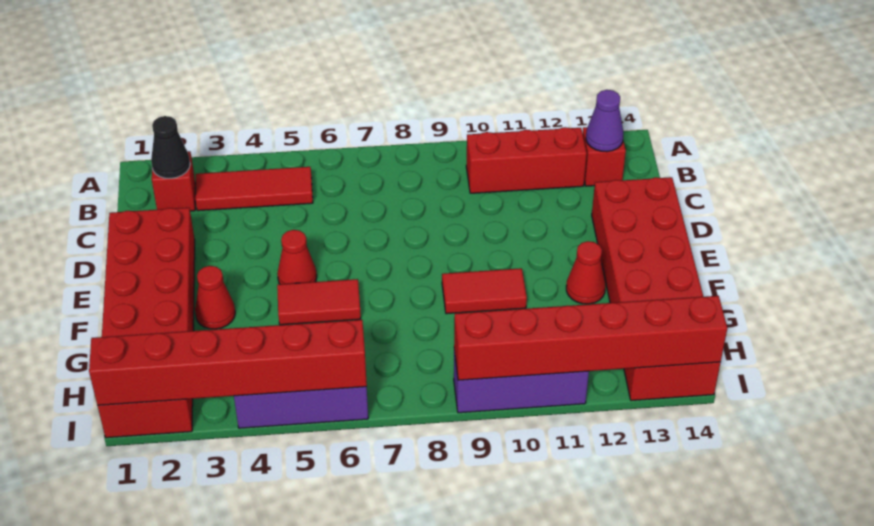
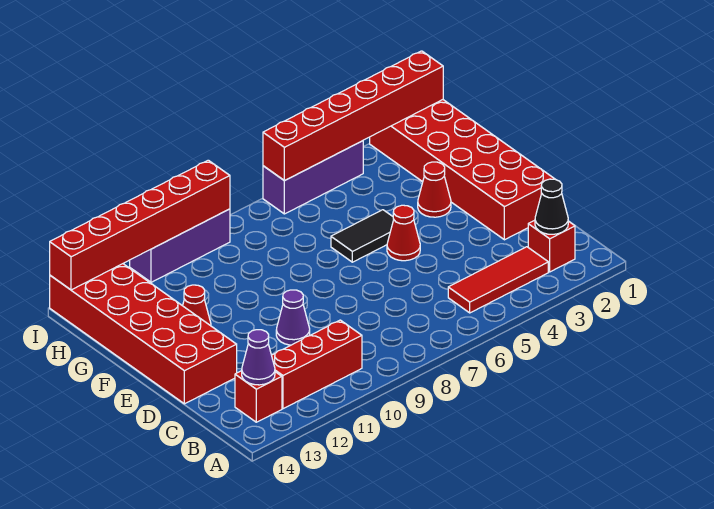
none -> purple cone D10 level 1
red tile F5:F6 level 1 -> black tile F5:F6 level 1
red tile F9:F10 level 1 -> none

